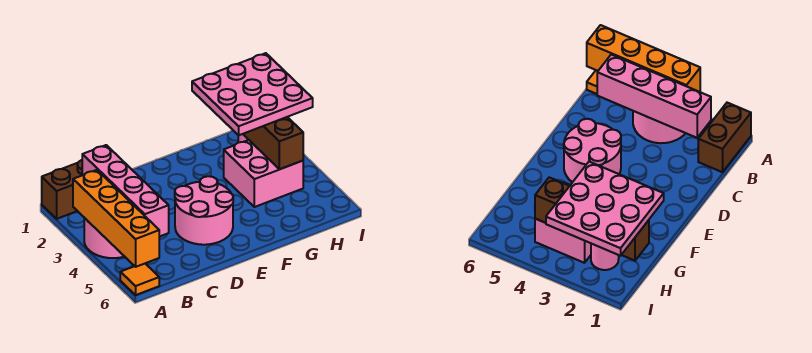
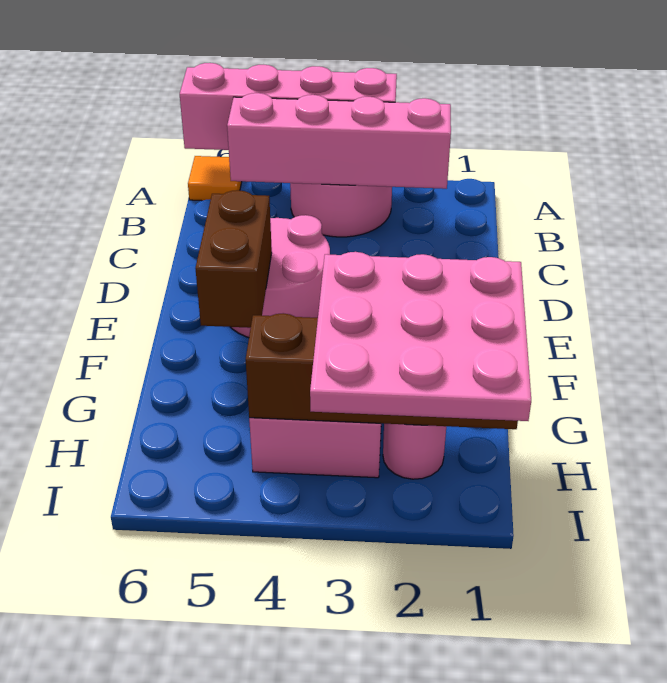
brown brick A1:B1 level 1 -> brown brick E5:F5 level 2
orange brick A3:A6 level 2 -> pink brick A3:A6 level 2

